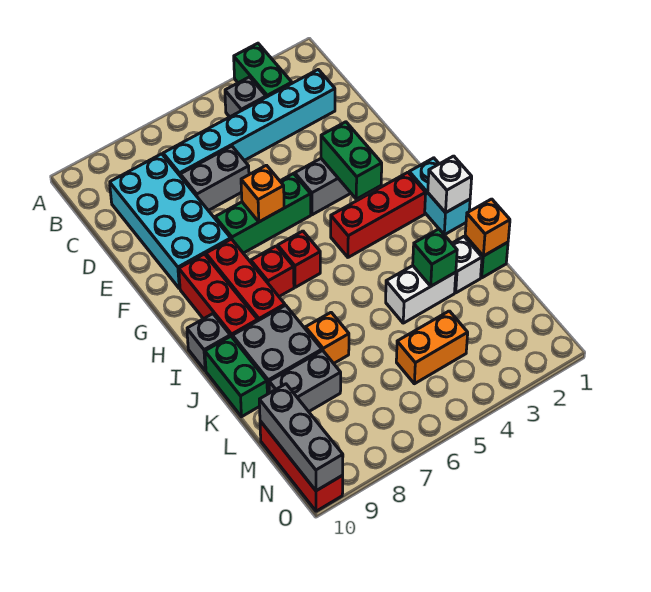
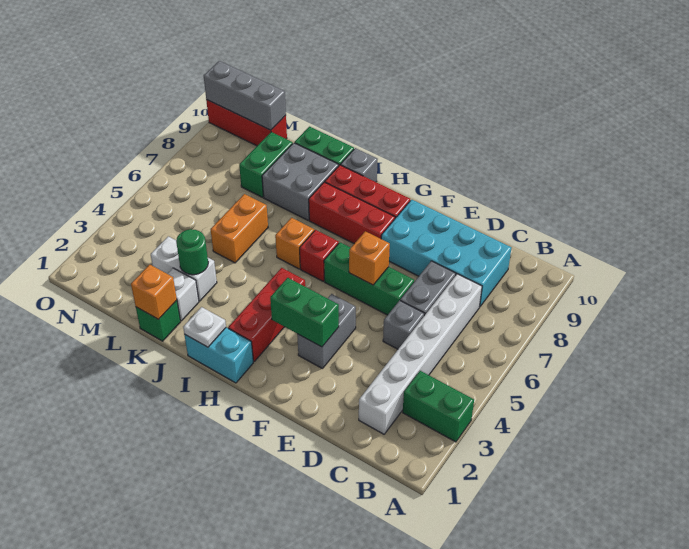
grey brick B4 level 1 -> grey brick D5 level 1
cyan brick C2:C7 level 1 -> white brick C2:C7 level 1
green brick F5:F7 level 1 -> green brick E6:G6 level 1
red brick H7 level 1 -> none
white brick I1 level 2 -> white plate I1 level 2
white brick K3:K4 level 1 -> white brick K3:L3 level 1
green brick K3 level 2 -> green round brick K3 level 2
orange brick K7 level 1 -> orange brick I6 level 1
grey brick L8:L9 level 1 -> green brick L8:L9 level 1
orange brick M4:M5 level 1 -> orange brick K5:K6 level 1

